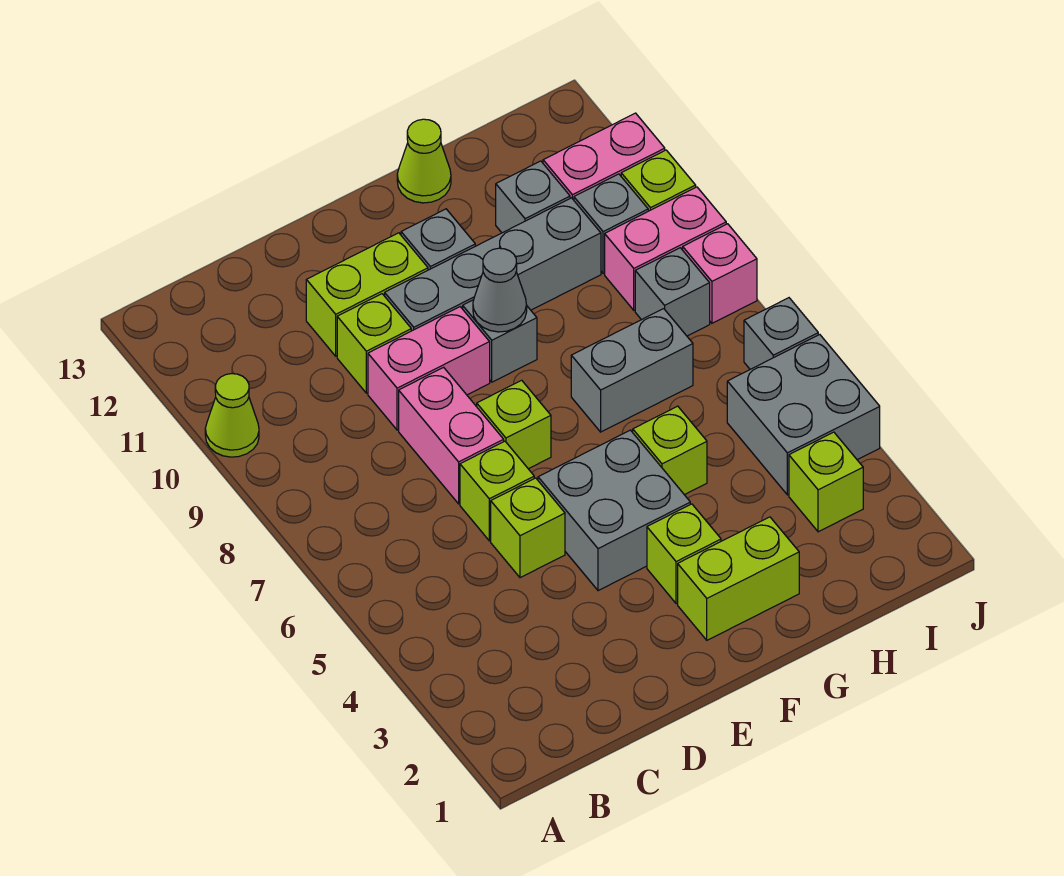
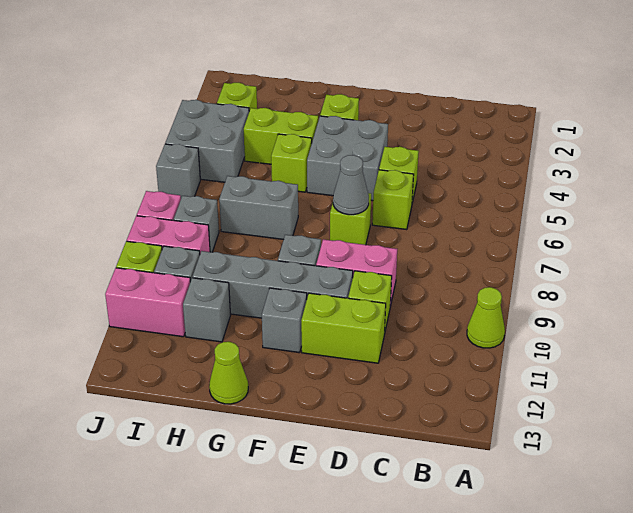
pink brick D7:D8 level 1 -> none
lime brick F2:G2 level 1 -> lime brick G4:H4 level 1
grey cone F9 level 2 -> grey cone E7 level 2

